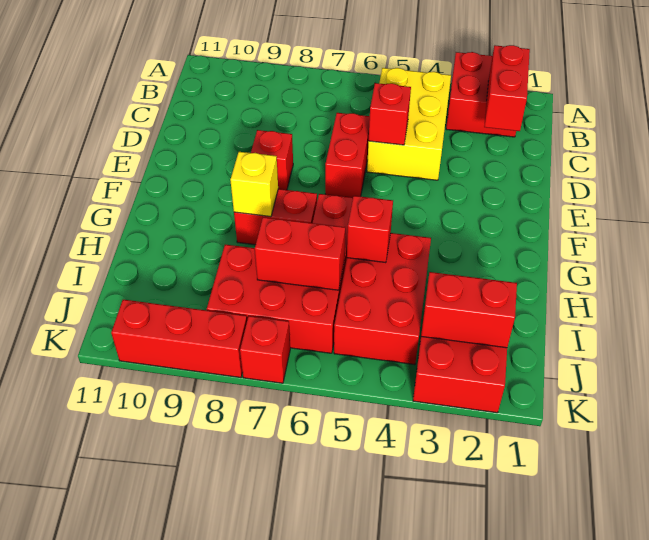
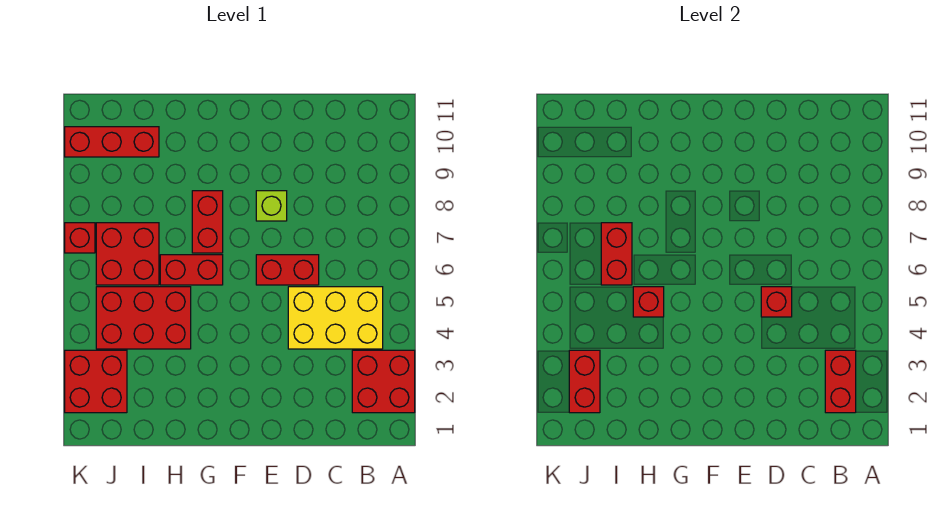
red brick B2:C2 level 2 -> red brick B2:B3 level 2
red brick E8 level 1 -> lime brick E8 level 1
yellow brick G8 level 2 -> none
red brick I6:J8 level 1 -> red brick I6:J7 level 1
red brick K8:K10 level 1 -> red brick I10:K10 level 1

